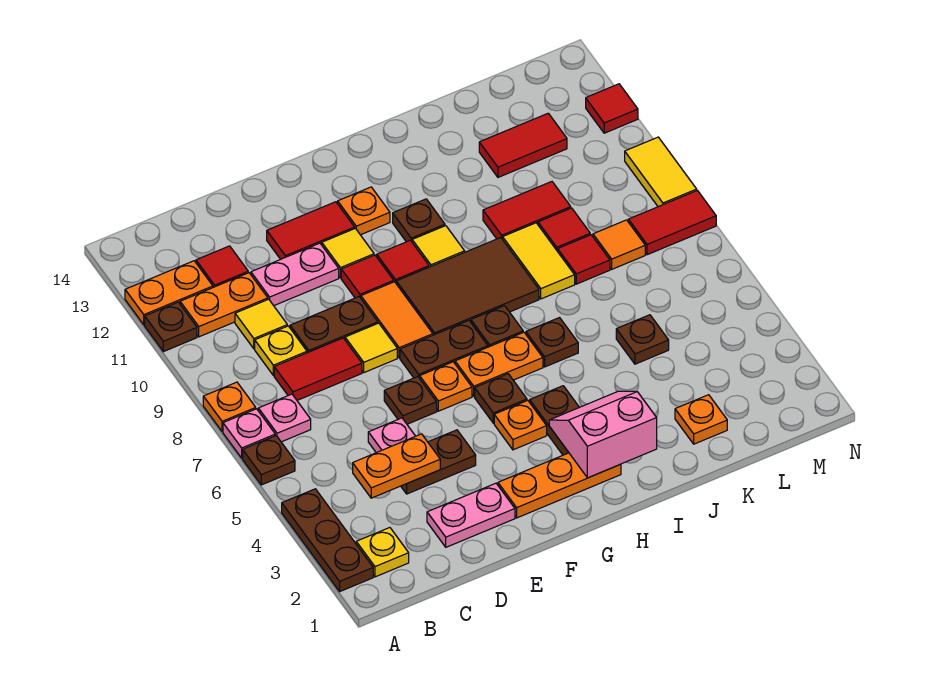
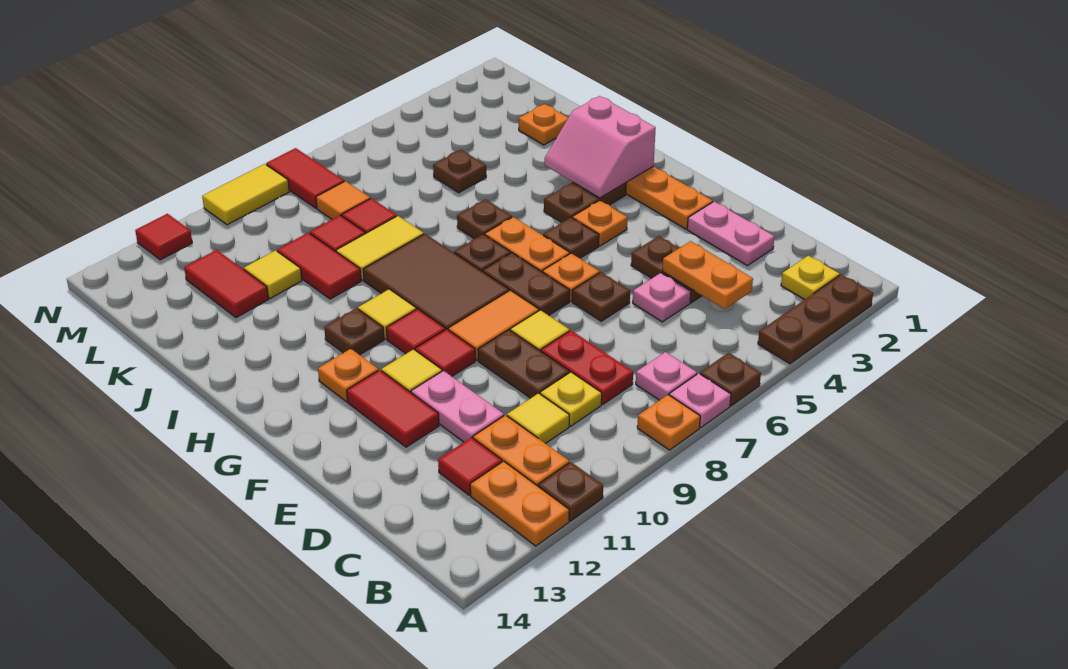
red tile C8:D8 level 1 -> red plate C8:D8 level 1
none -> yellow tile K11 level 1

